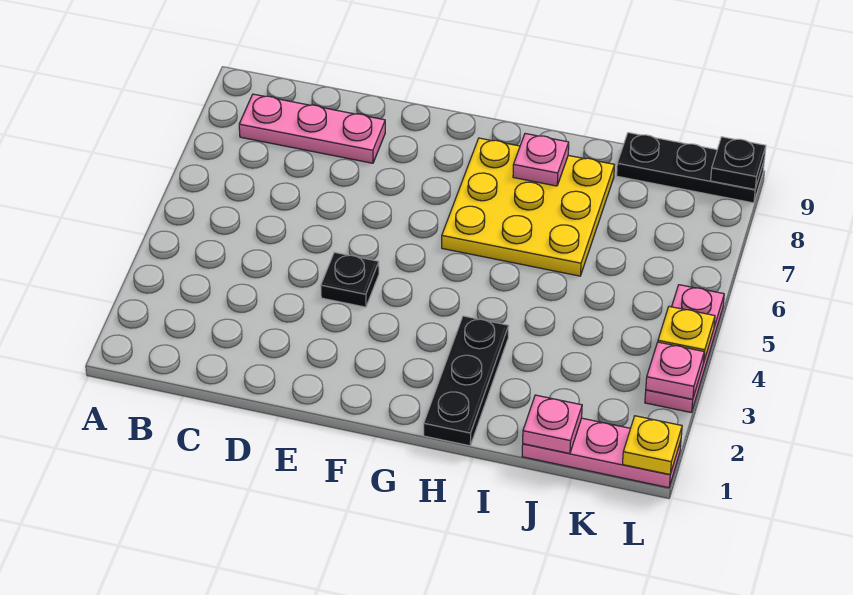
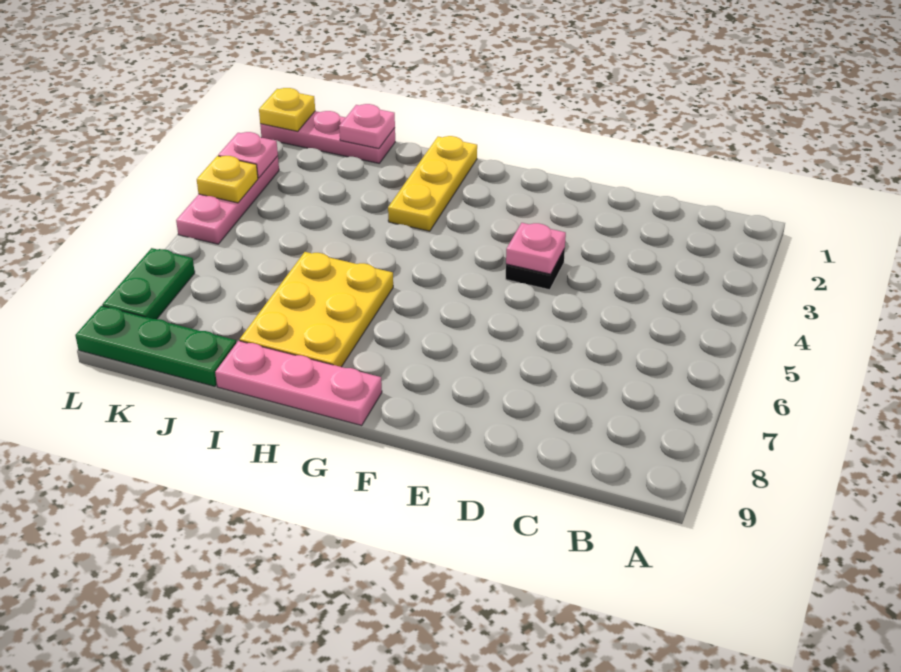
pink plate B8:D8 level 1 -> pink plate G9:I9 level 1
yellow plate G6:I8 level 1 -> yellow plate H6:I8 level 1
black plate H1:H3 level 1 -> yellow plate H1:H3 level 1
pink plate H8 level 2 -> pink plate E4 level 2
black plate J9:L9 level 1 -> green plate J9:L9 level 1
none -> green plate L7:L8 level 1
black plate L9 level 2 -> none

